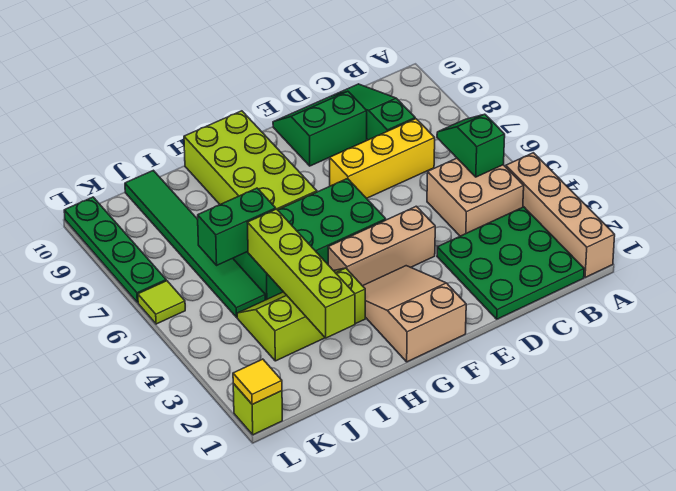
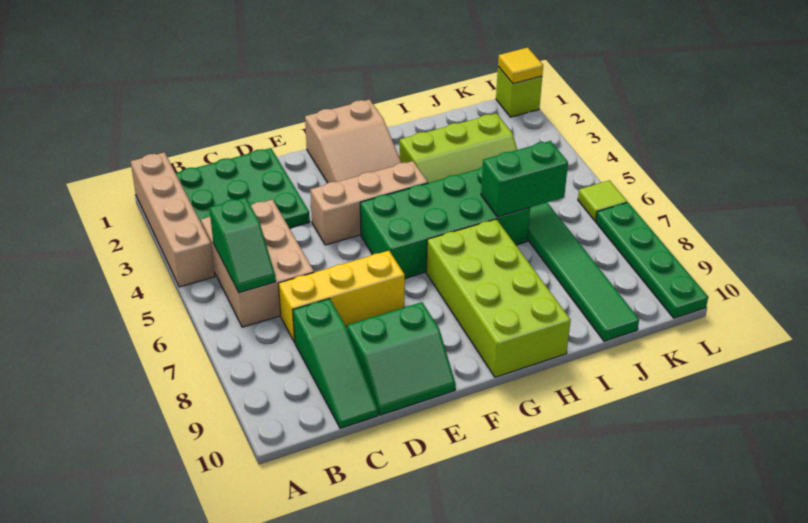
tan brick B4:C5 level 1 -> tan brick B4:C6 level 1
lime brick I2:I5 level 2 -> none

